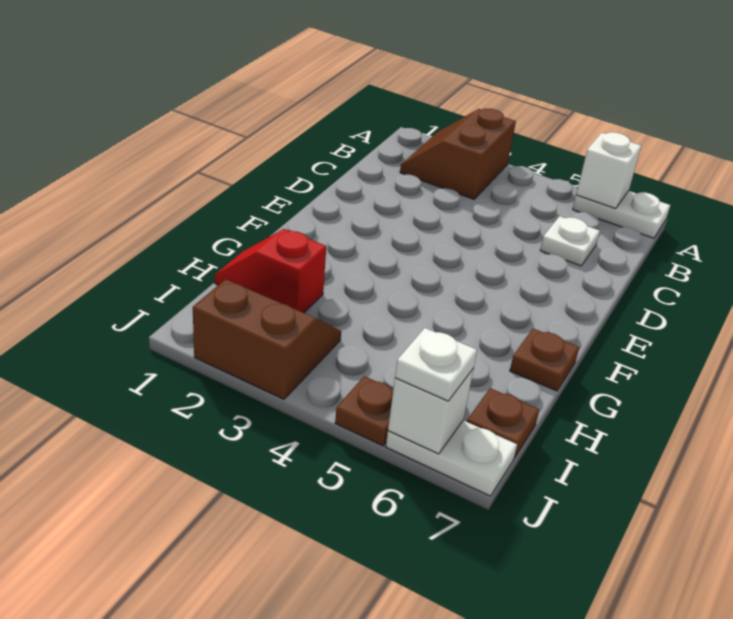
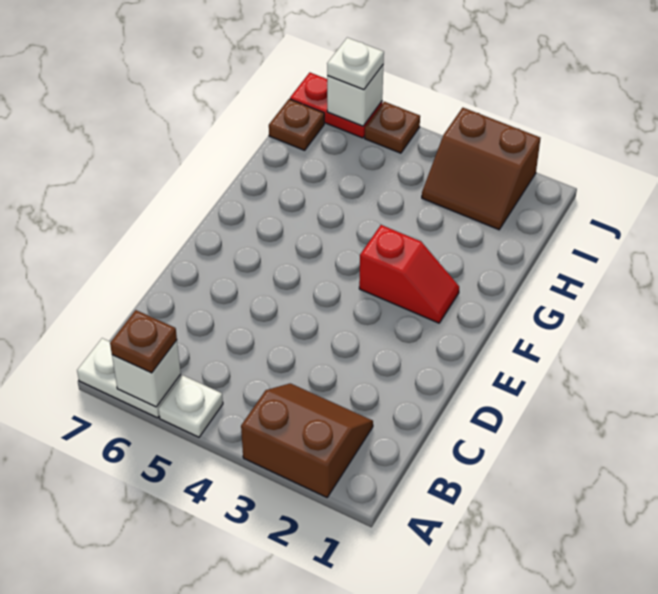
brown slope A2:B3 level 1 top 3 -> brown slope A2:B3 level 1 top A
white plate C6 level 1 -> white plate A5 level 1
brown plate G7 level 1 -> brown plate A6 level 3
red slope H1:H2 level 1 top 2 -> red slope F2:F3 level 1 top 3
white plate J6:J7 level 1 -> red plate J6:J7 level 1

